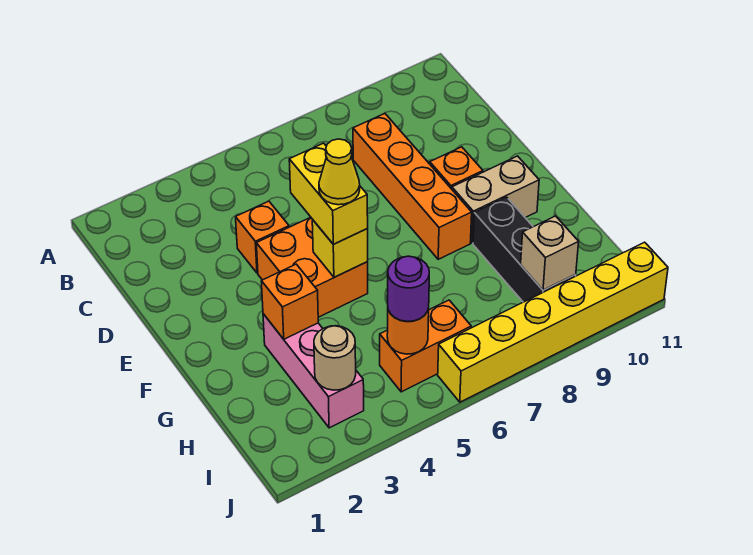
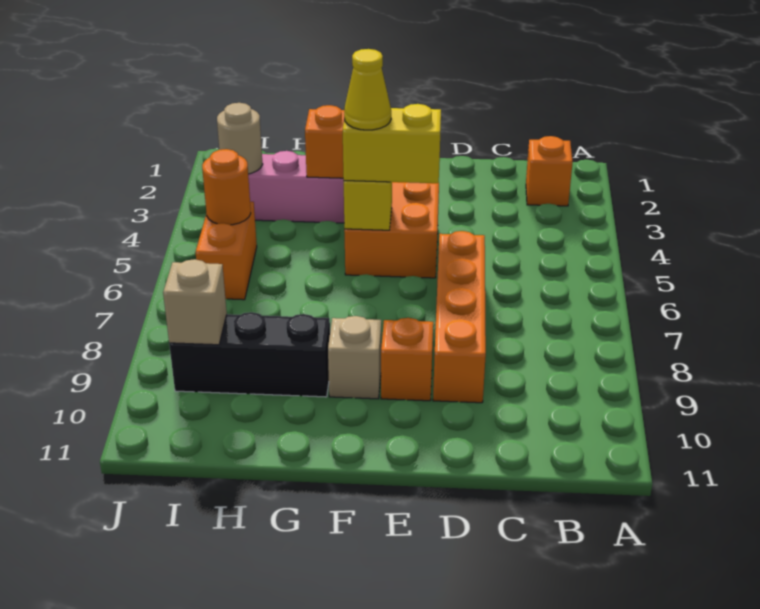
orange brick C8:F8 level 1 -> orange brick D6:D9 level 1
orange brick D4 level 1 -> orange brick B2 level 1
tan brick F9:F10 level 1 -> tan brick F9 level 1
purple round brick I5 level 3 -> none
yellow brick J6:J11 level 1 -> none

